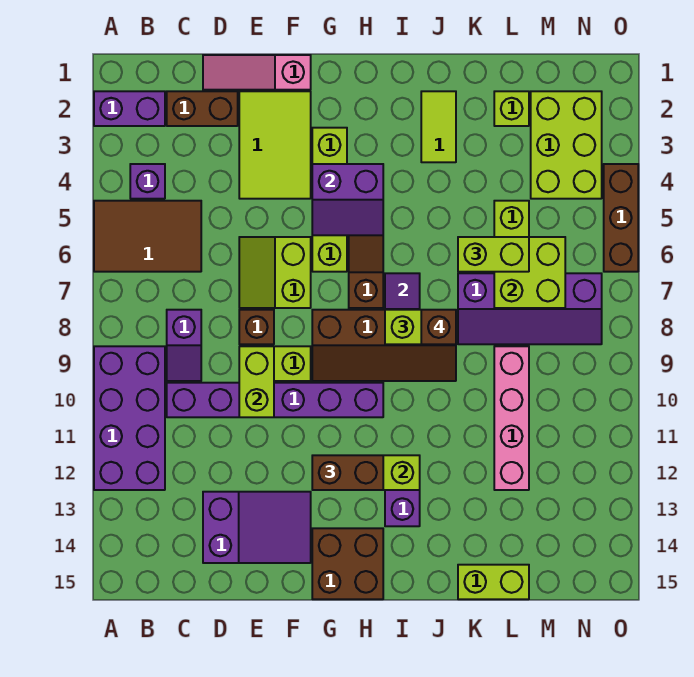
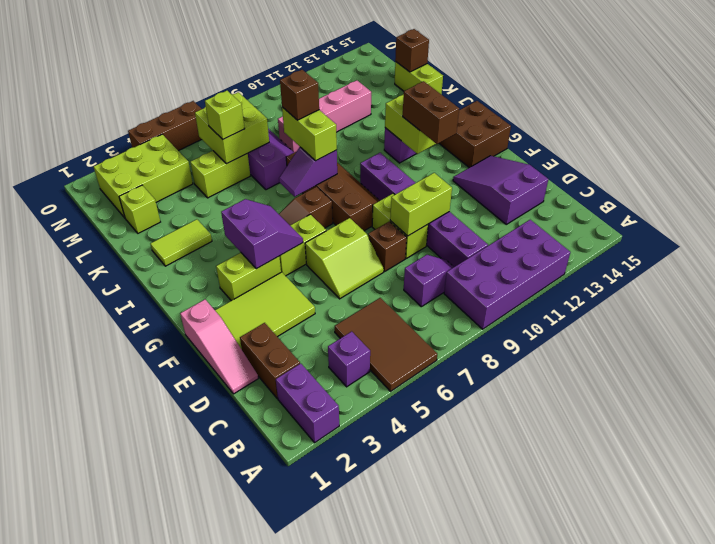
lime brick K6:L6 level 3 -> lime brick L6 level 3
none -> brown brick L15 level 2

